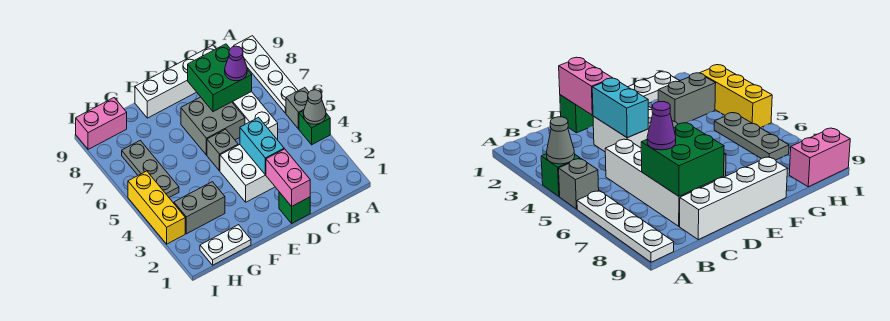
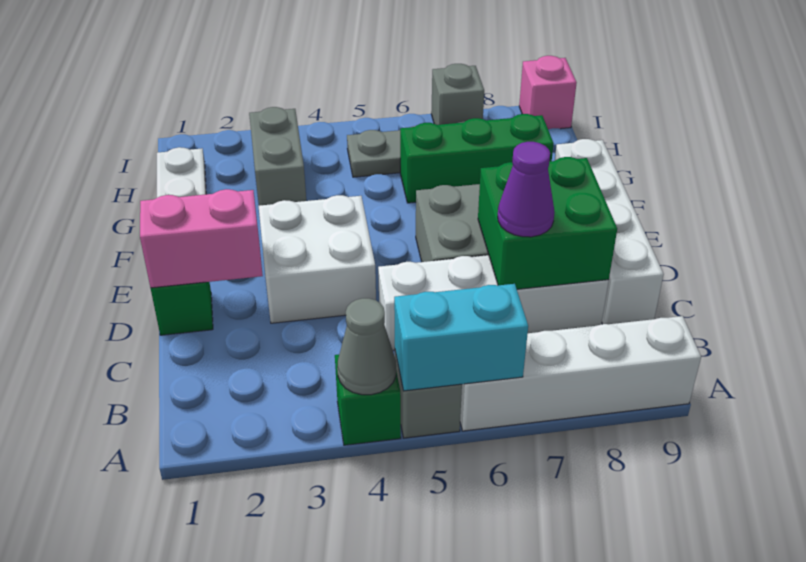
white plate A6:A9 level 1 -> white brick A6:A9 level 1
cyan brick D3:D4 level 2 -> cyan brick A5:A6 level 2
grey brick E5 level 1 -> grey brick I7 level 1
none -> green brick G6:G8 level 1
pink brick H9:I9 level 1 -> pink brick I9 level 1
yellow brick I3:I5 level 1 -> none

